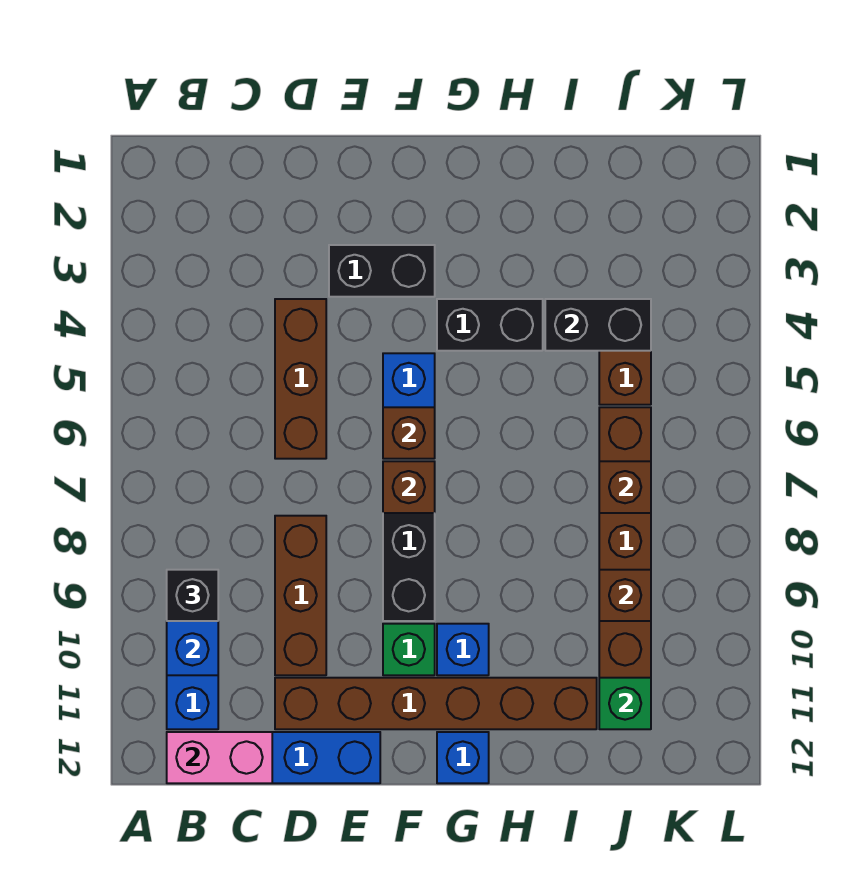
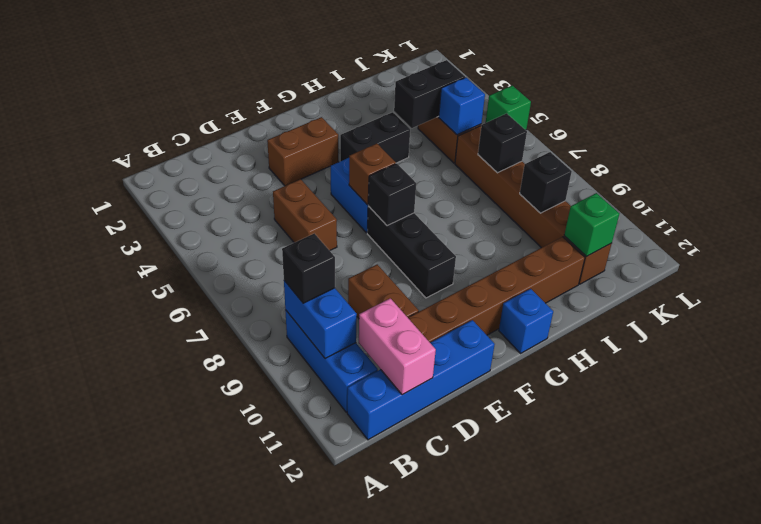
pink brick B12:C12 level 2 -> pink brick C11:C12 level 2
brown brick D4:D6 level 1 -> brown brick D5:D6 level 1
brown brick D8:D10 level 1 -> brown brick D9:D10 level 1
black brick E3:F3 level 1 -> brown brick E3:F3 level 1
brown brick F7 level 2 -> black brick F7 level 2
green brick F10 level 1 -> green brick L5 level 1
blue brick G10 level 1 -> blue brick J5 level 2
brown brick J7 level 2 -> black brick J7 level 2
brown brick J9 level 2 -> black brick J9 level 2

